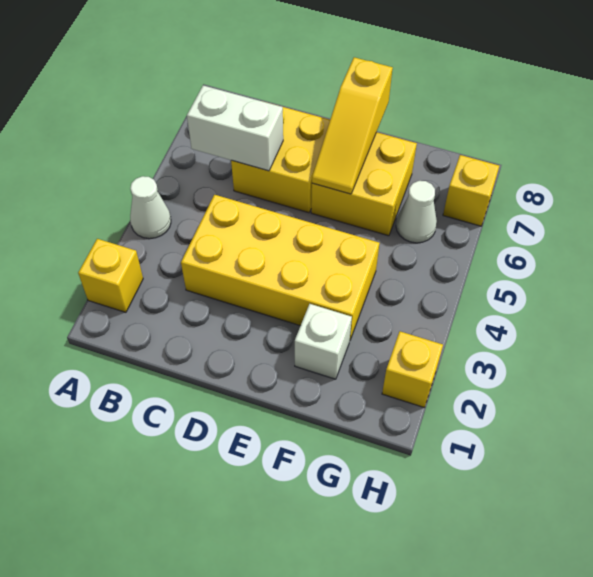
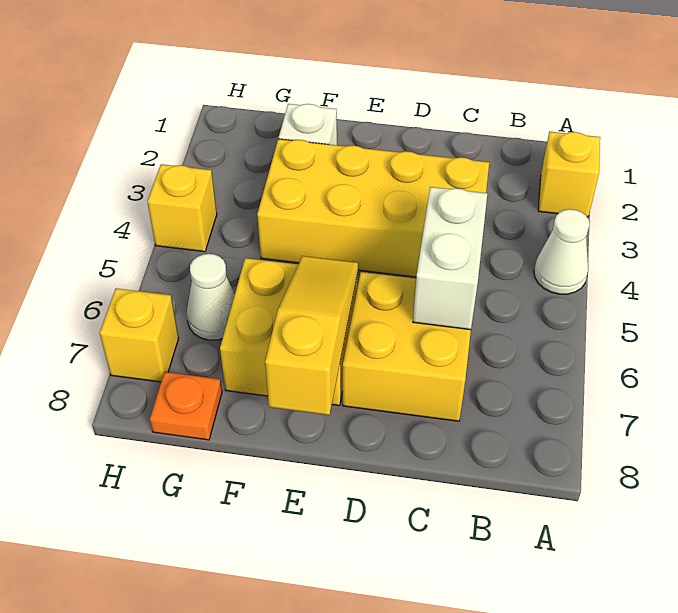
white brick B6:C6 level 2 -> white brick C5:C6 level 2
none -> orange plate G8 level 1
yellow brick H2 level 1 -> yellow brick H4 level 1

